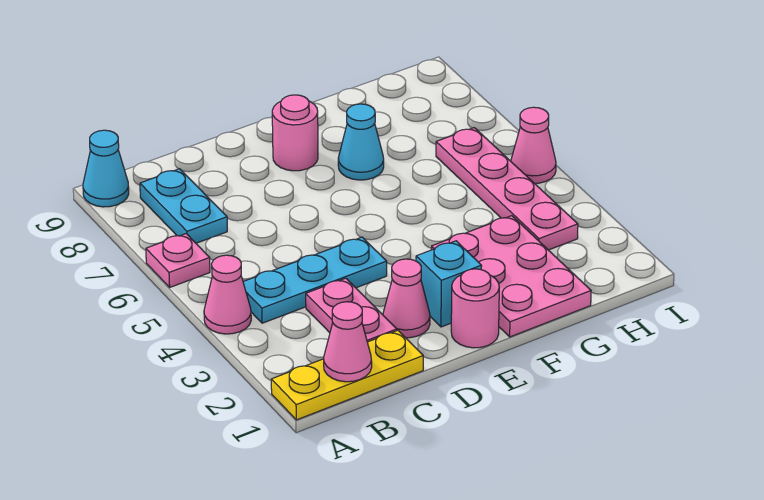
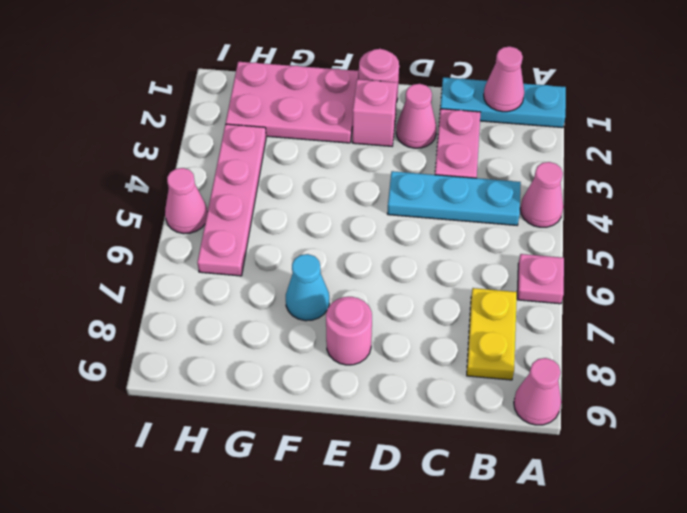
yellow plate A1:C1 level 1 -> cyan plate A1:C1 level 1
cyan cone A9 level 1 -> pink cone A9 level 1
cyan plate B7:B8 level 1 -> yellow plate B7:B8 level 1
cyan brick E2 level 1 -> pink brick E2 level 1
pink plate F1:G3 level 1 -> pink plate F1:H2 level 1

